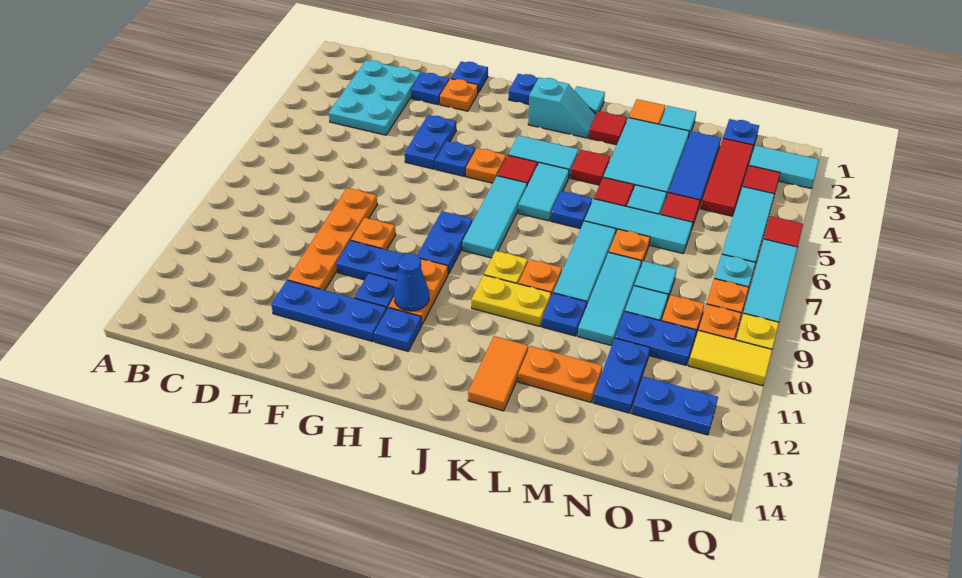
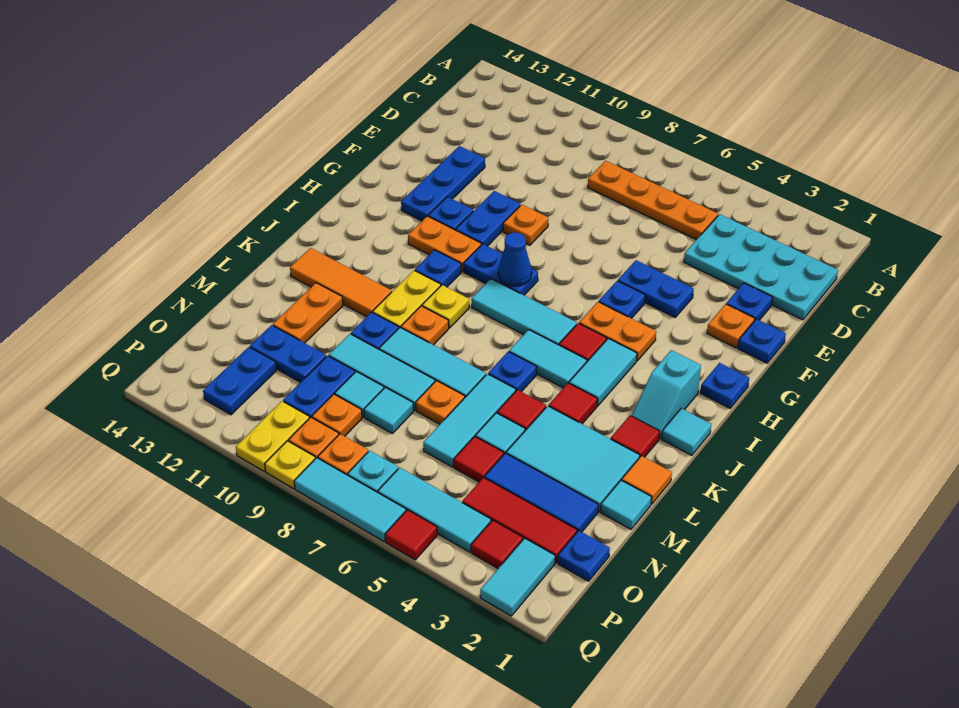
cyan plate C2:D4 level 1 -> cyan plate C1:D4 level 1
orange plate E8:E11 level 1 -> orange plate C5:C8 level 1
orange plate H5 level 1 -> orange plate H4:H5 level 1
blue cone H11 level 2 -> blue cone H8 level 2
blue plate H12 level 1 -> blue plate I10 level 1
orange tile K12:K13 level 1 -> orange tile K11:K13 level 1
yellow tile P10:Q10 level 1 -> yellow plate P10:Q10 level 1

